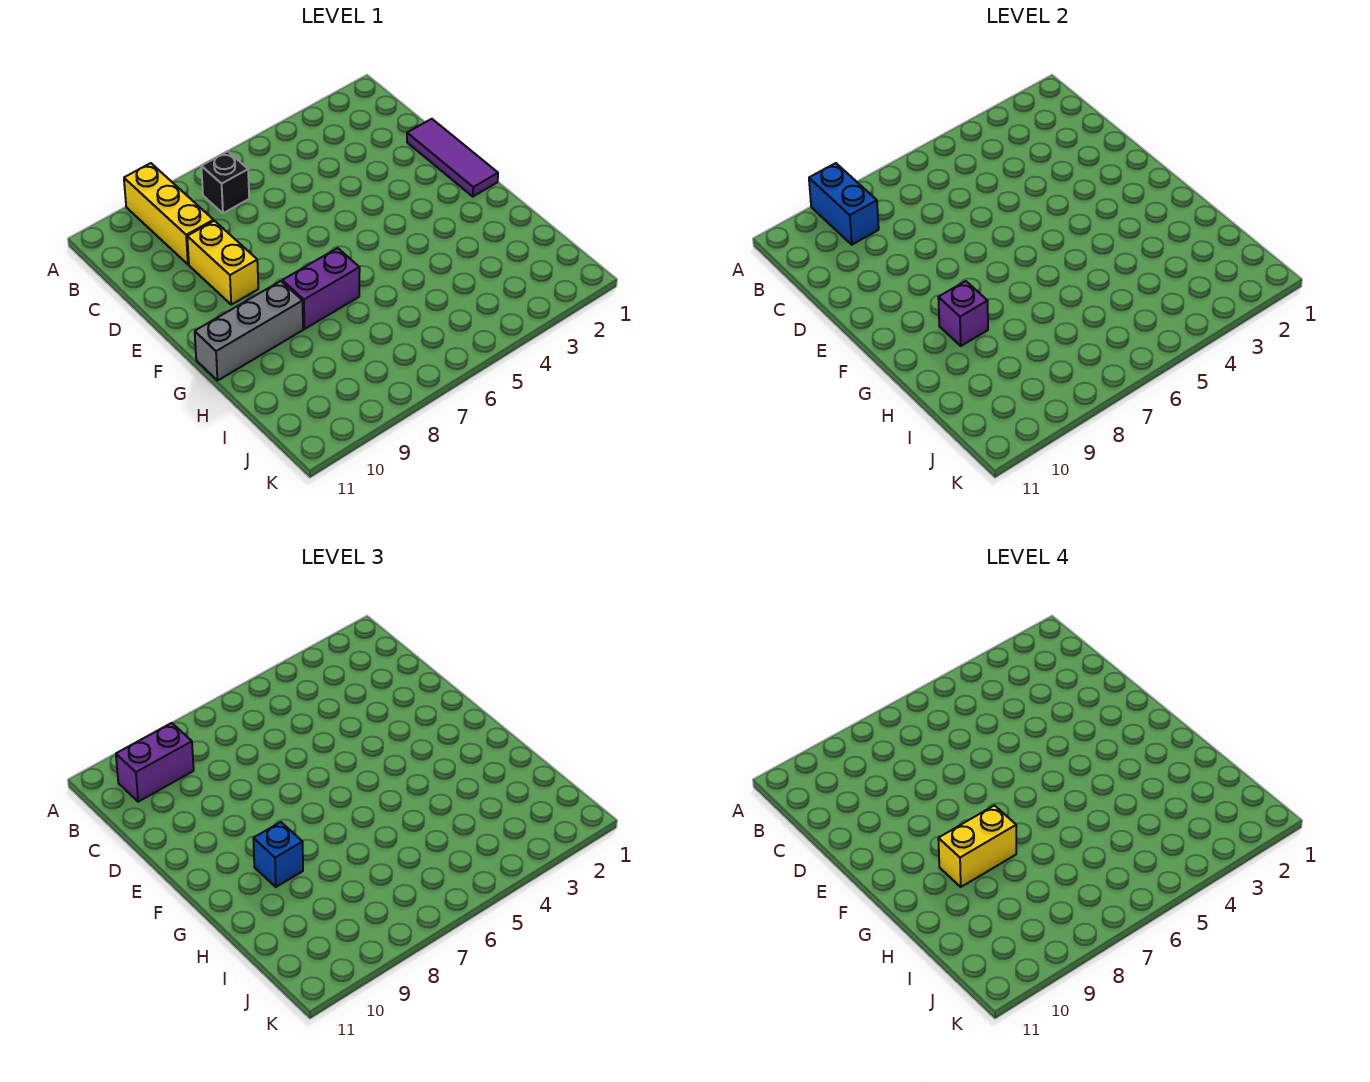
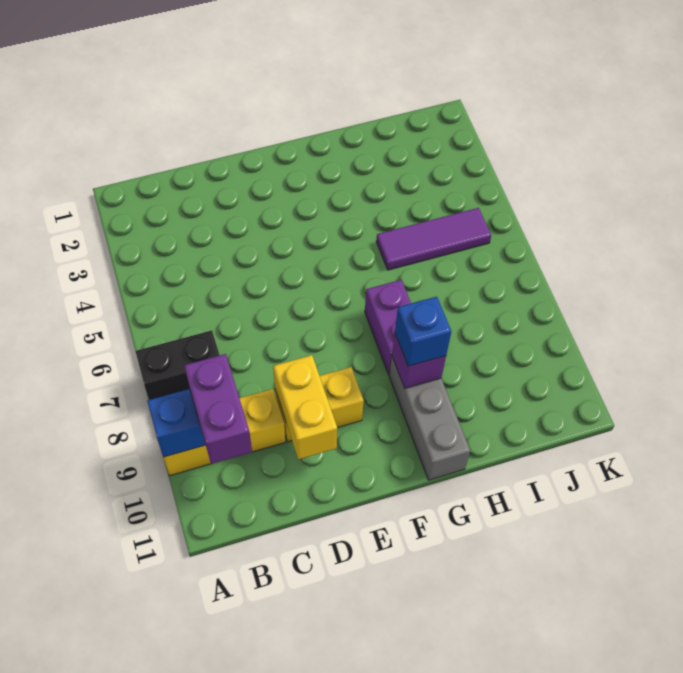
black brick B7 level 1 -> black brick A7:B7 level 1
purple tile D1:F1 level 1 -> purple tile H5:J5 level 1
yellow brick G8:G9 level 4 -> yellow brick D9:D10 level 2

